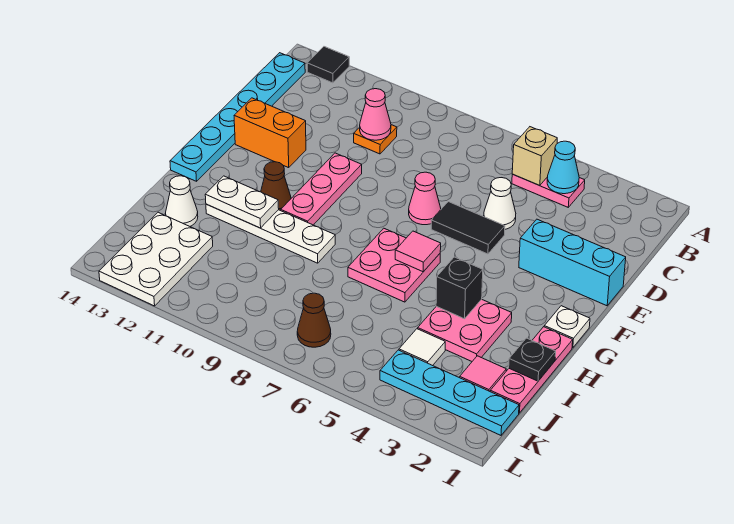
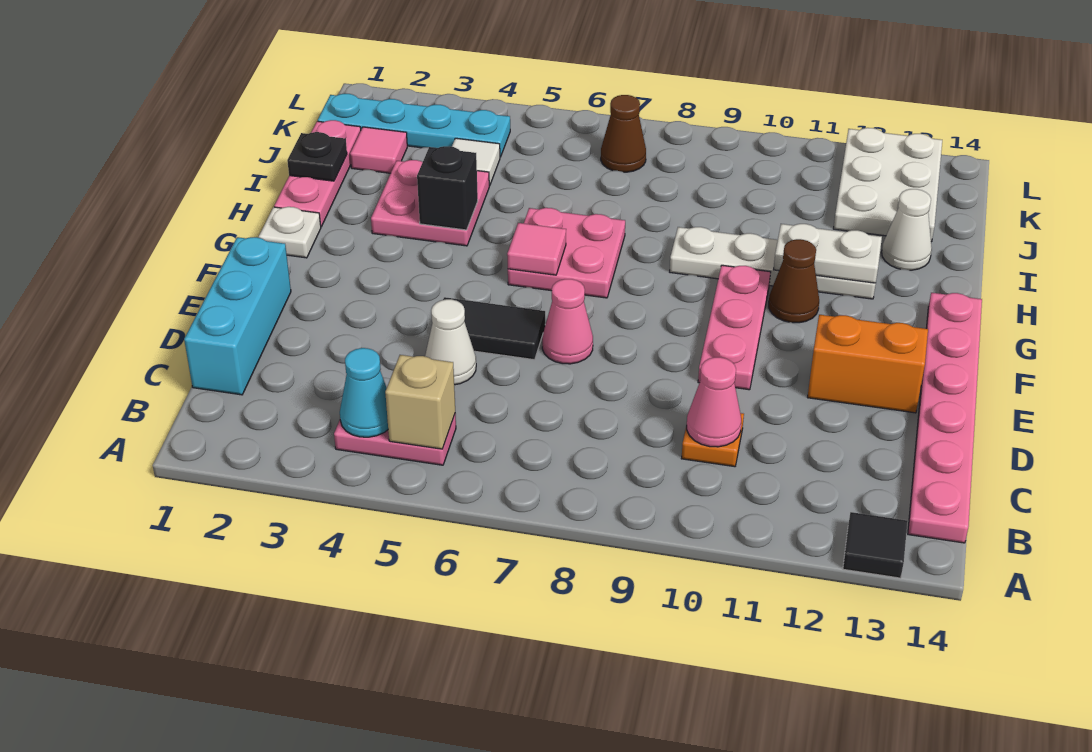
cyan plate B14:G14 level 1 -> pink plate B14:G14 level 1
cyan brick E1:E3 level 1 -> cyan brick C1:E1 level 1

